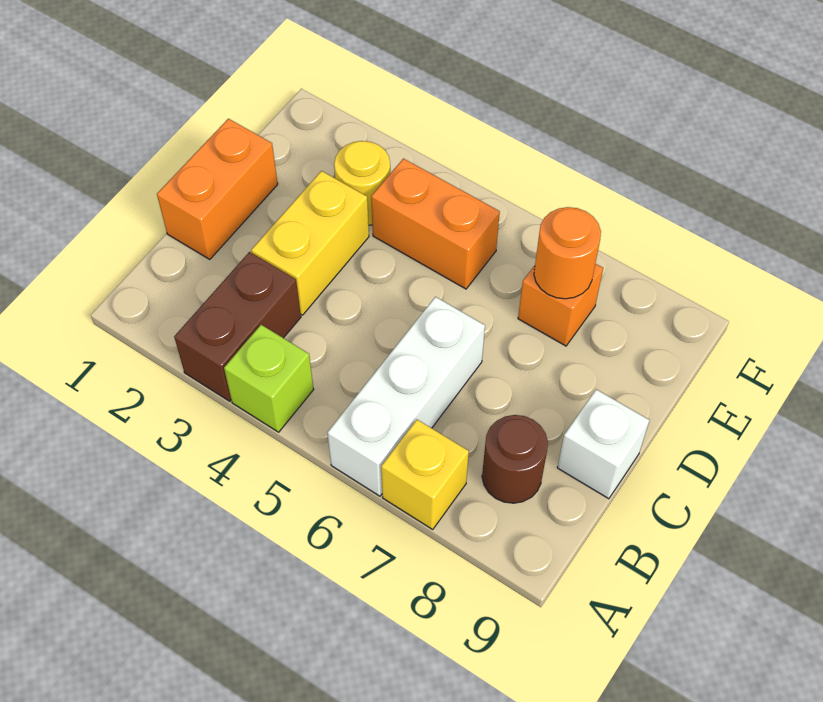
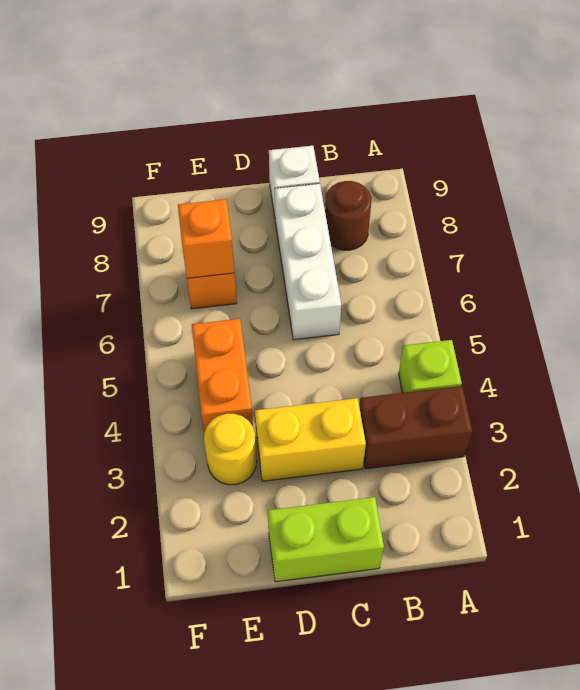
white brick A6:C6 level 1 -> white brick C6:C8 level 1
yellow brick A7 level 1 -> none
orange brick C1:D1 level 1 -> lime brick C1:D1 level 1
orange round brick E7 level 2 -> orange brick E7 level 2

